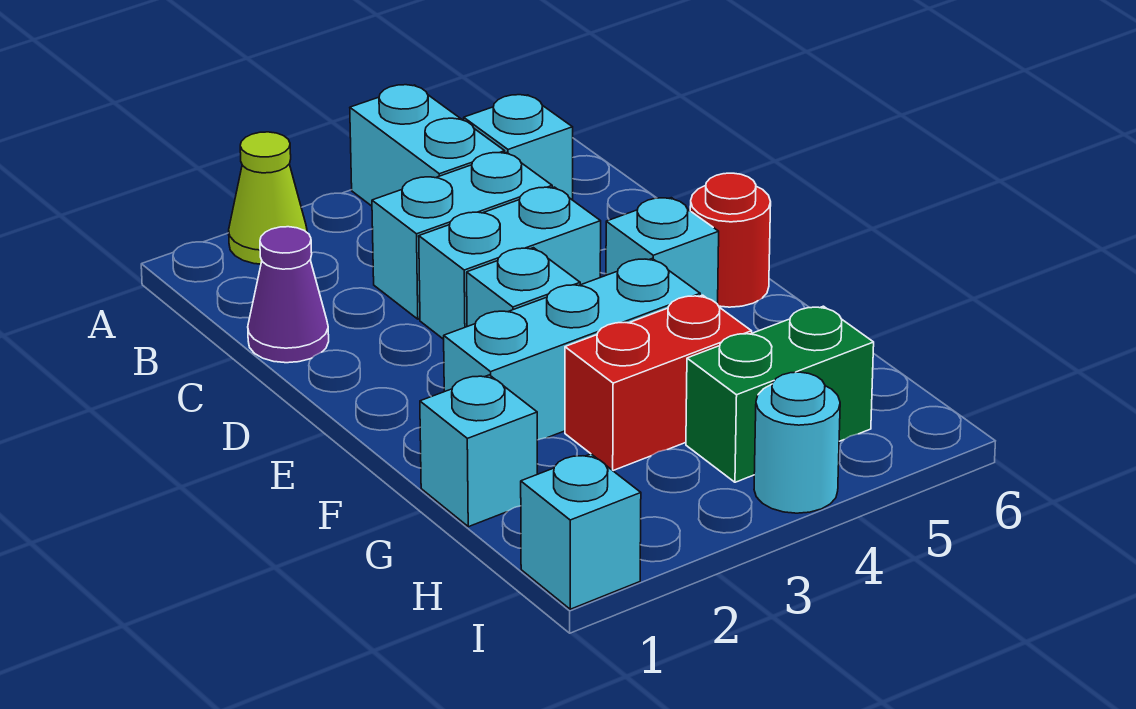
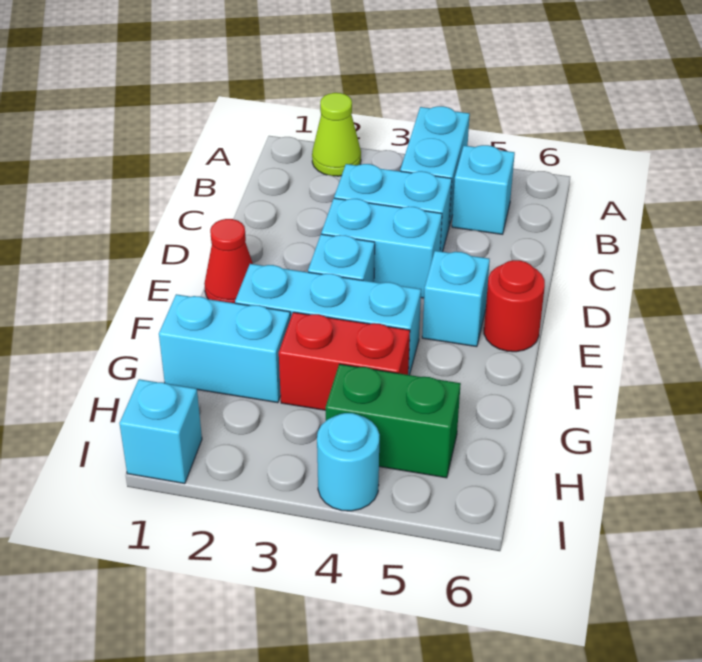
purple cone C1 level 1 -> none
none -> red cone E1 level 1
cyan brick G1 level 1 -> cyan brick G1:G2 level 1

